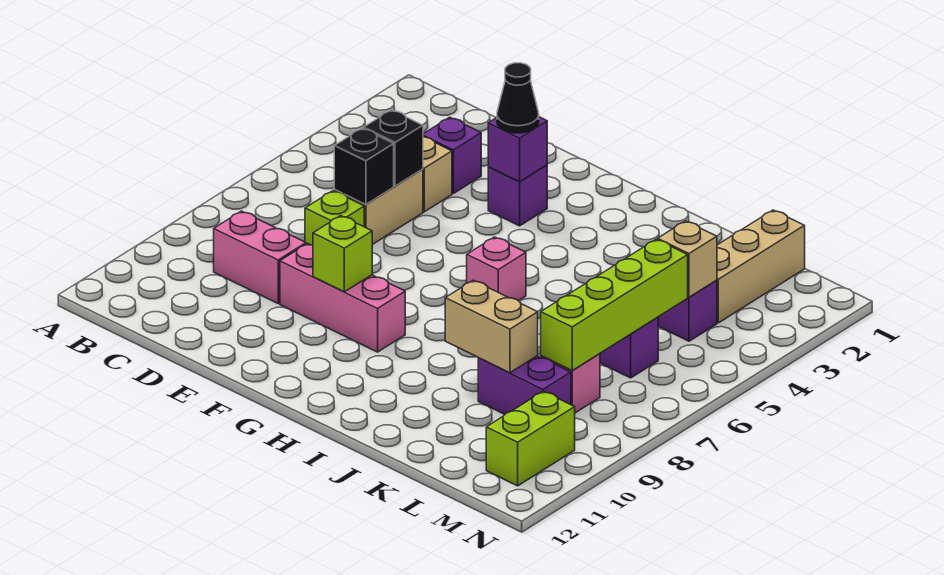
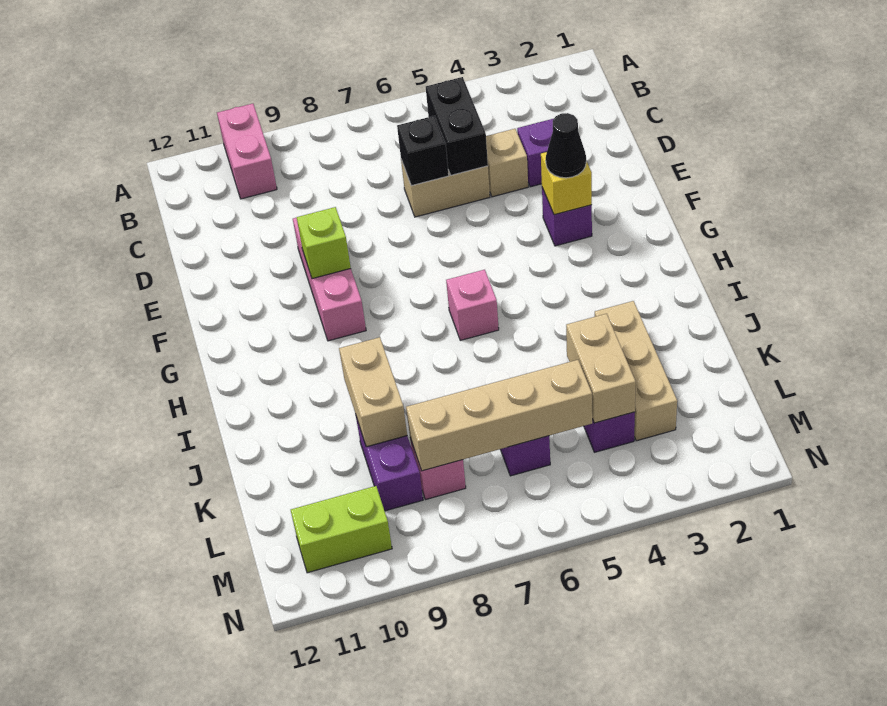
pink brick C9:D9 level 1 -> pink brick A10:B10 level 1
black brick D5 level 2 -> black brick C5:D5 level 2
lime brick D7 level 1 -> none
purple brick F3 level 2 -> yellow brick F3 level 2
tan brick L1:L3 level 1 -> tan brick J3:L3 level 1
tan brick L4 level 2 -> tan brick K4:L4 level 2
lime brick L5:L8 level 2 -> tan brick L5:L8 level 2

